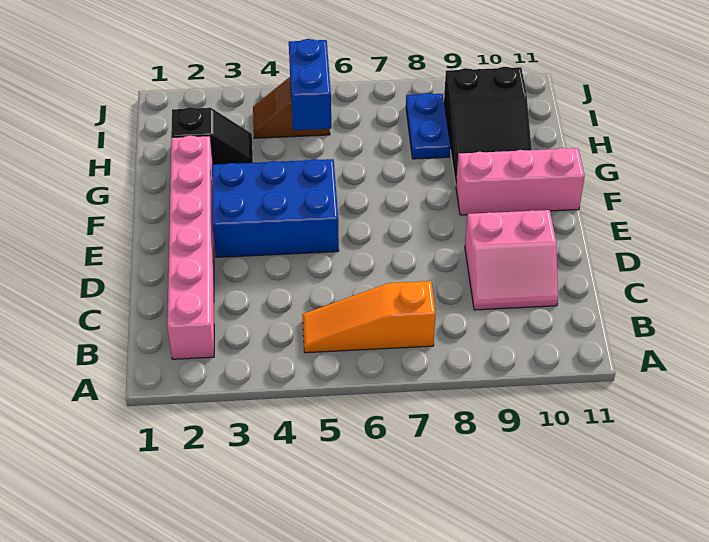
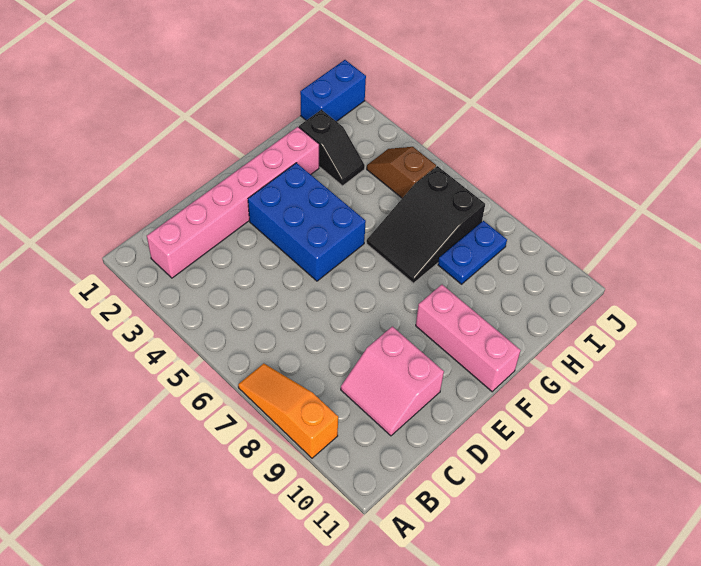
orange slope B5:B7 level 1 top 7 -> orange slope A7:A9 level 1 top 9
black slope G9:I10 level 1 top I -> black slope G6:I7 level 1 top I
blue brick H5:I5 level 2 -> blue brick I1:J1 level 1

